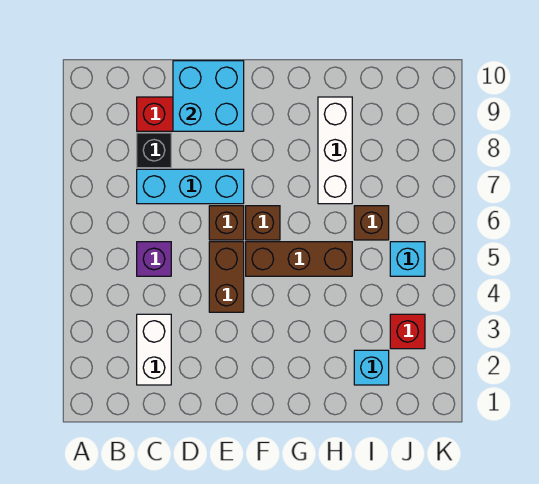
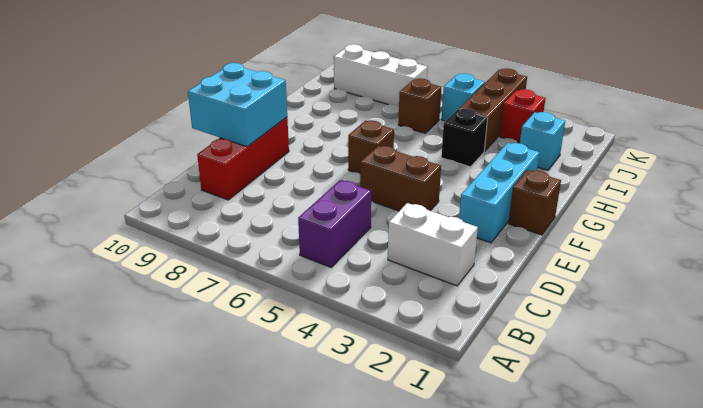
purple brick C5 level 1 -> purple brick B5:C5 level 1
cyan brick C7:E7 level 1 -> cyan brick E2:G2 level 1
black brick C8 level 1 -> black brick H4 level 1
brown brick E6 level 1 -> brown brick F1 level 1
brown brick F5:H5 level 1 -> brown brick I4:K4 level 1
white brick H7:H9 level 1 -> white brick J7:J9 level 1

